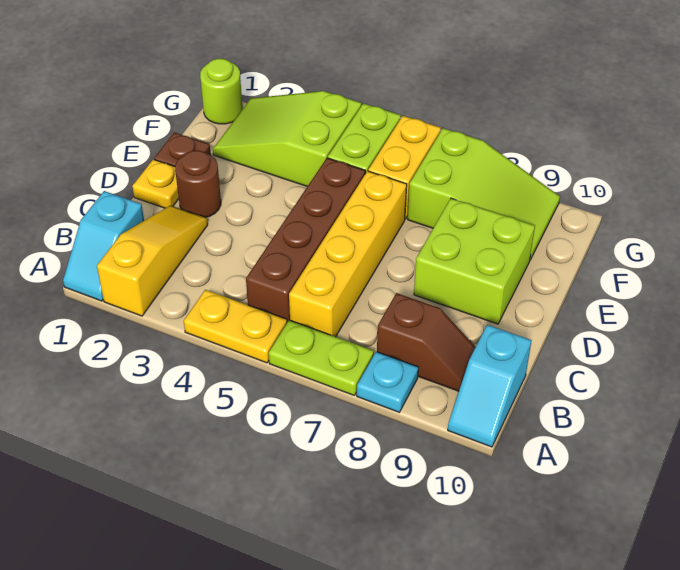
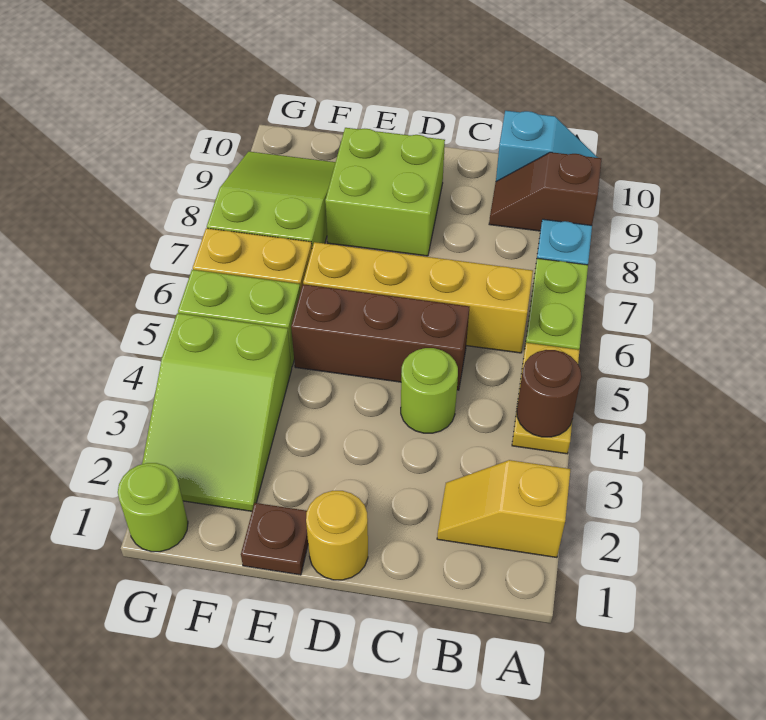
cyan slope A1:B1 level 1 top B -> none
yellow slope A2:C2 level 1 top A -> yellow slope A2:B2 level 1 top A
brown brick B5:E5 level 1 -> brown brick C5:E5 level 1
brown slope B8:B9 level 1 top 8 -> brown slope A9:B9 level 1 top A
none -> lime round brick C4 level 1
yellow plate D1 level 1 -> yellow round brick D1 level 1
brown round brick D2 level 1 -> brown round brick A4 level 2

